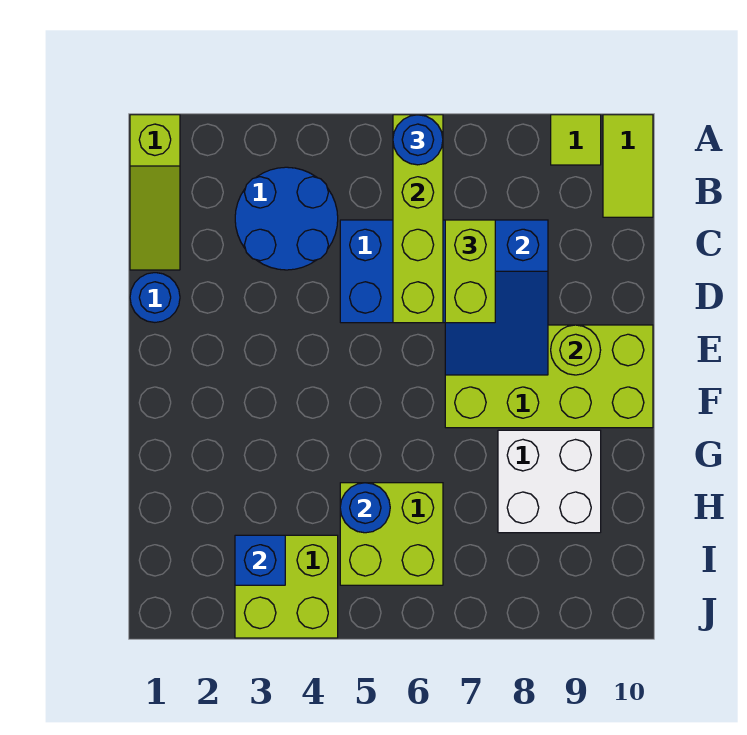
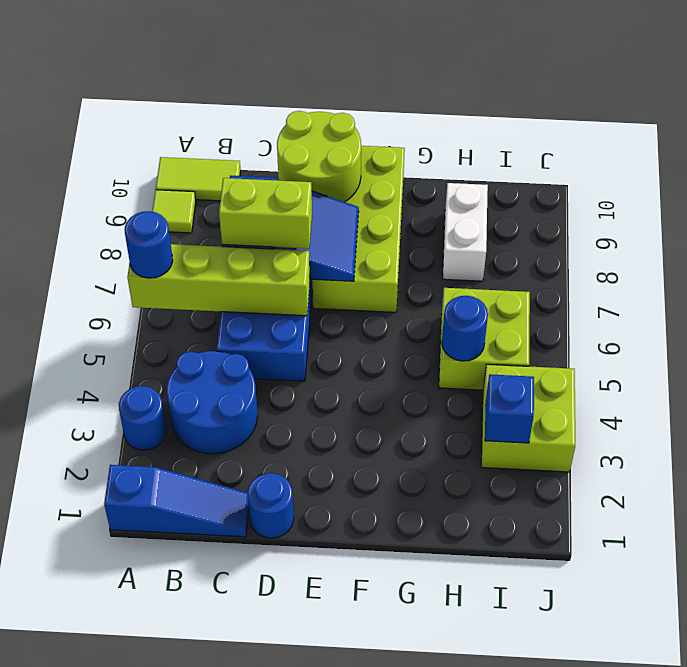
lime slope A1:C1 level 1 top A -> blue slope A1:C1 level 1 top A
none -> blue round brick A3 level 1
lime round brick E9 level 2 -> lime round brick D9:E10 level 2
white brick G8:H9 level 1 -> white brick H8:H9 level 1

